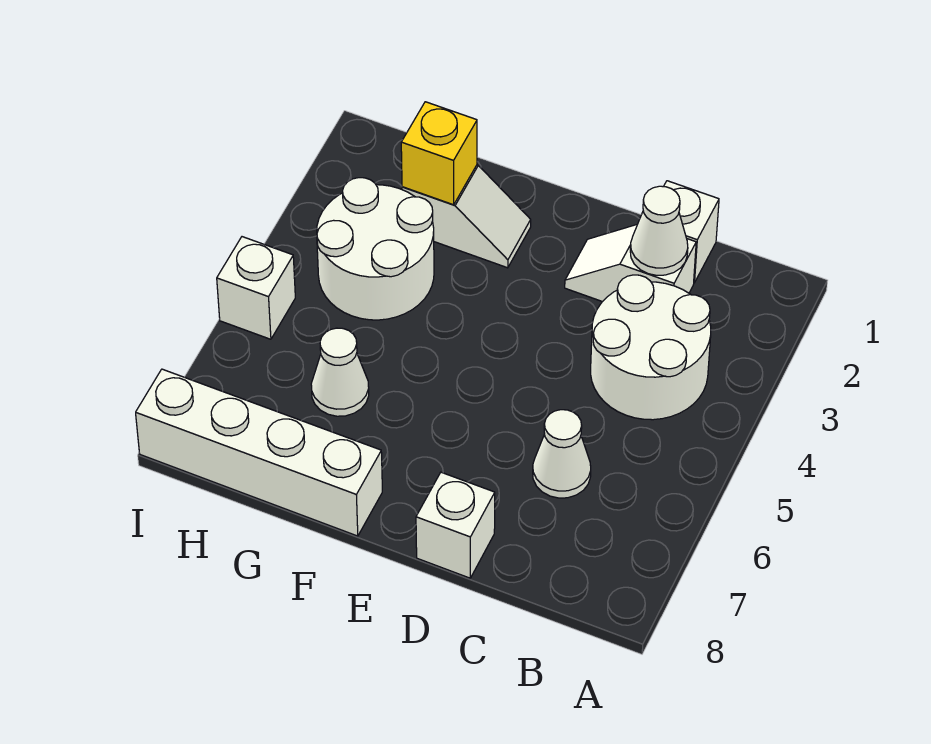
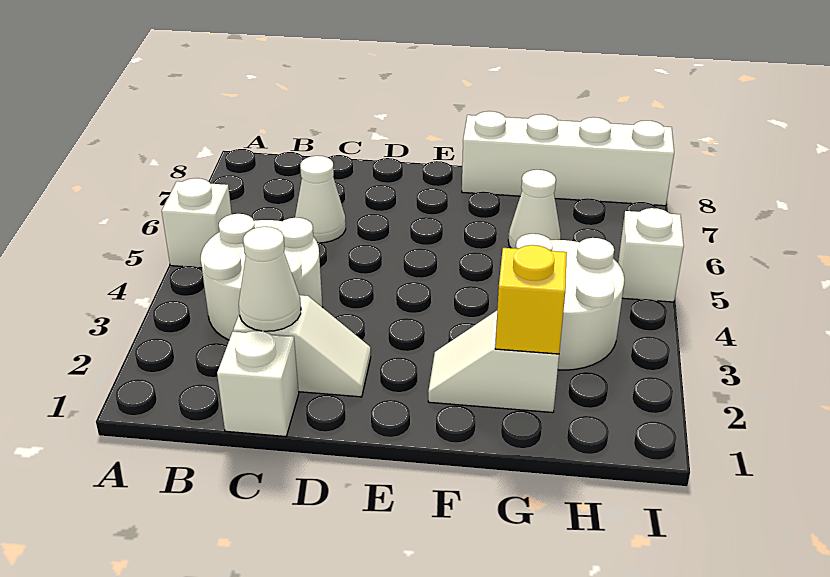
white brick D8 level 1 -> white brick A5 level 1

